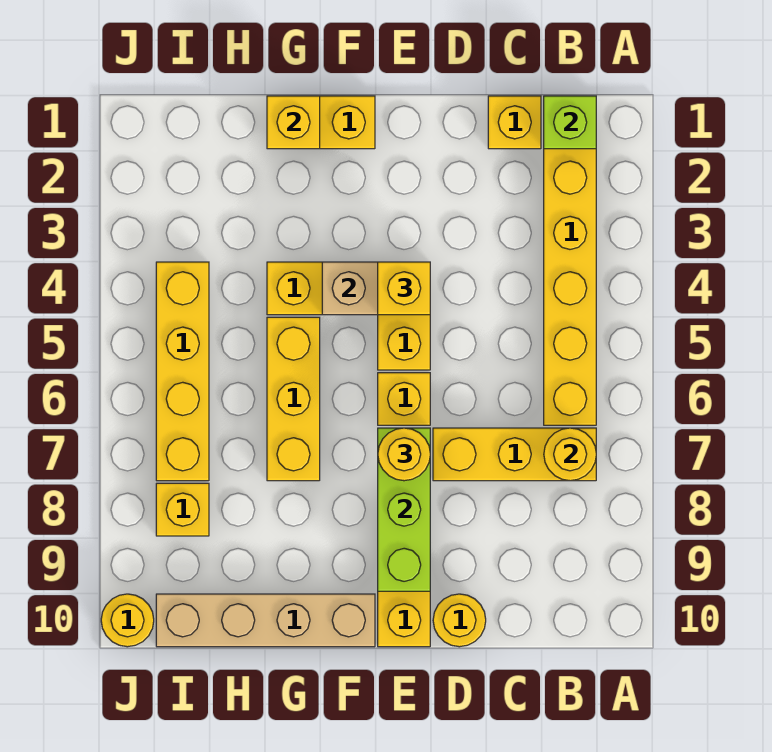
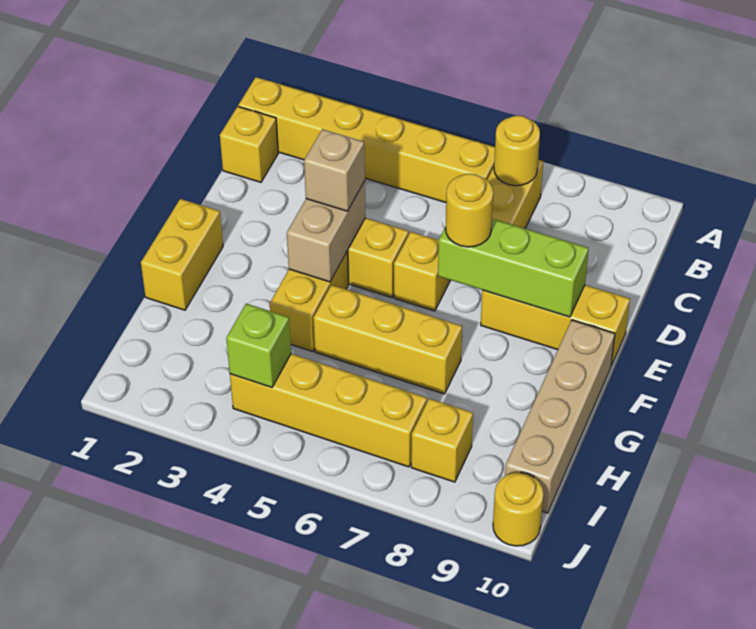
lime brick B1 level 2 -> lime brick I4 level 2
yellow round brick D10 level 1 -> none
yellow brick E4 level 3 -> tan brick E4 level 3
yellow brick G1 level 2 -> none

